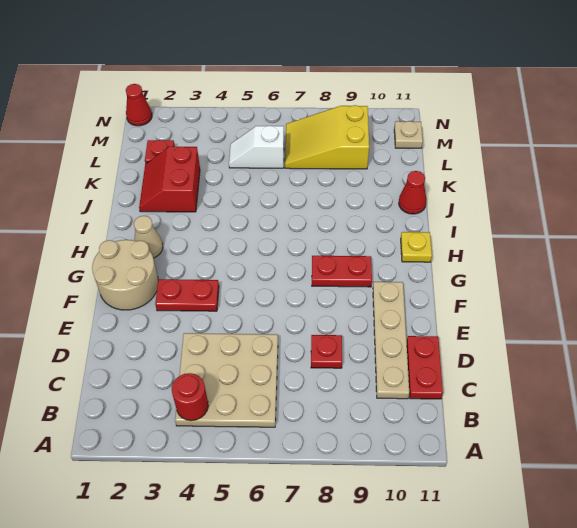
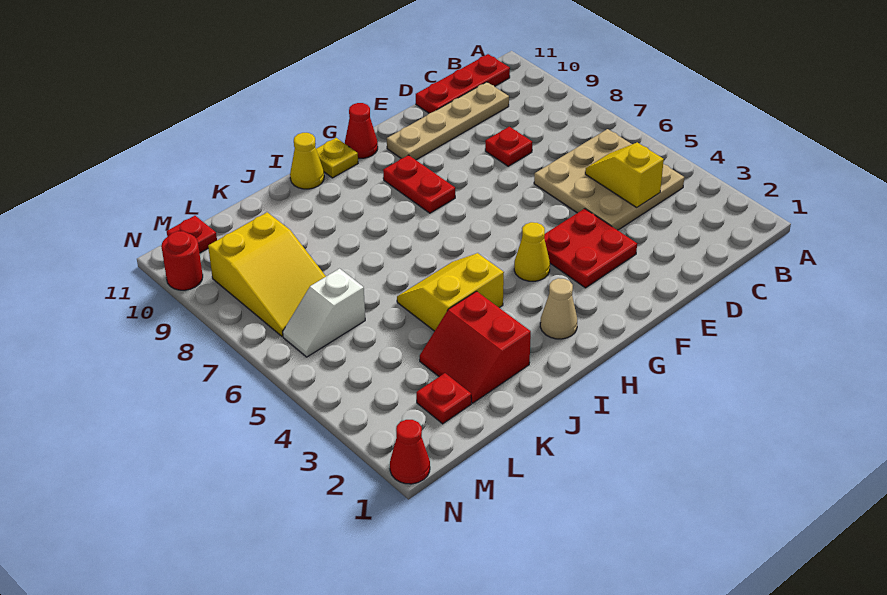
red round brick B4 level 2 -> red round brick N10 level 1
none -> yellow slope C4:C5 level 2 top 4
red plate C11:D11 level 1 -> red plate B11:D11 level 1
tan round brick F1:G2 level 1 -> none
red plate F3:F4 level 1 -> red plate E3:F4 level 1
none -> yellow cone G4 level 1
none -> yellow slope I4:J5 level 1 top 4
none -> yellow cone I11 level 1
red slope J2:K3 level 1 top 3 -> red slope J2:K3 level 1 top J
red cone J11 level 1 -> red cone G11 level 1
white slope L5:L6 level 1 top 6 -> white slope L6:M6 level 1 top L
tan plate M11 level 1 -> red plate M11 level 1

